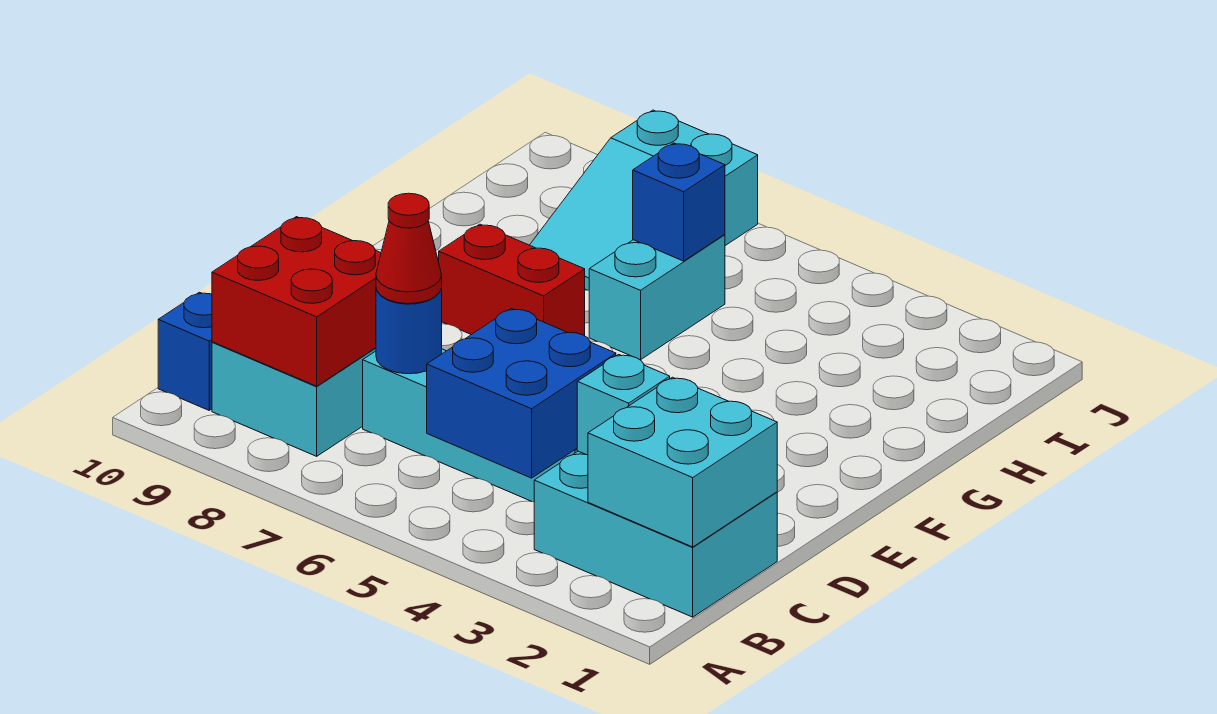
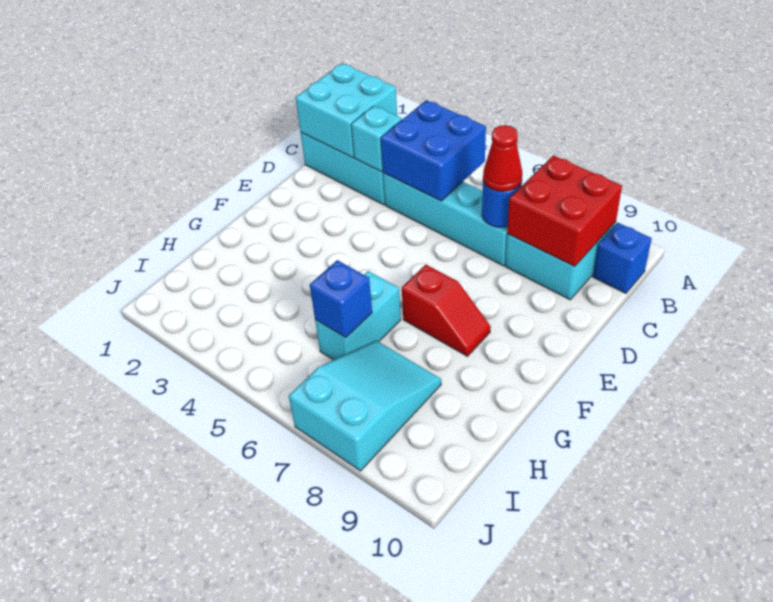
red brick F7:F8 level 1 -> red slope F7:F8 level 1 top 7

